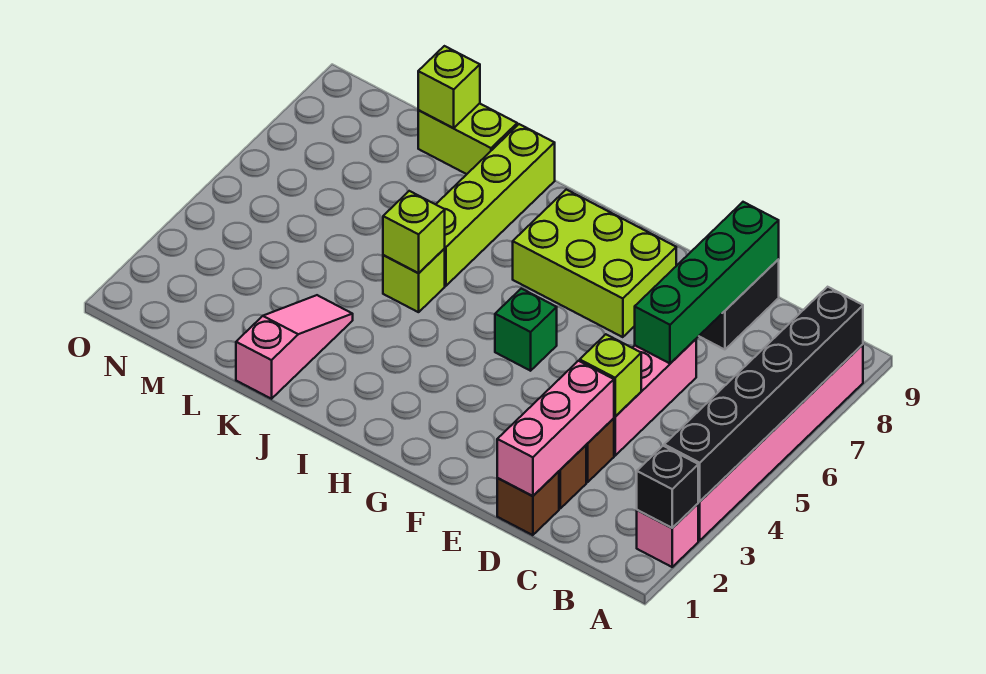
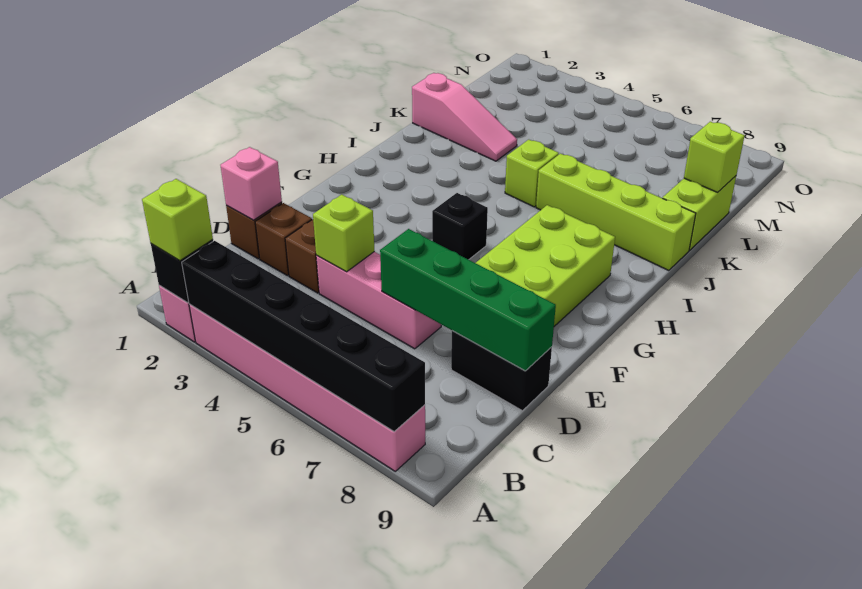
pink brick D1:D3 level 2 -> pink brick D1 level 2
green brick G5 level 1 -> black brick G5 level 1
lime brick J5 level 2 -> lime brick A2 level 3

